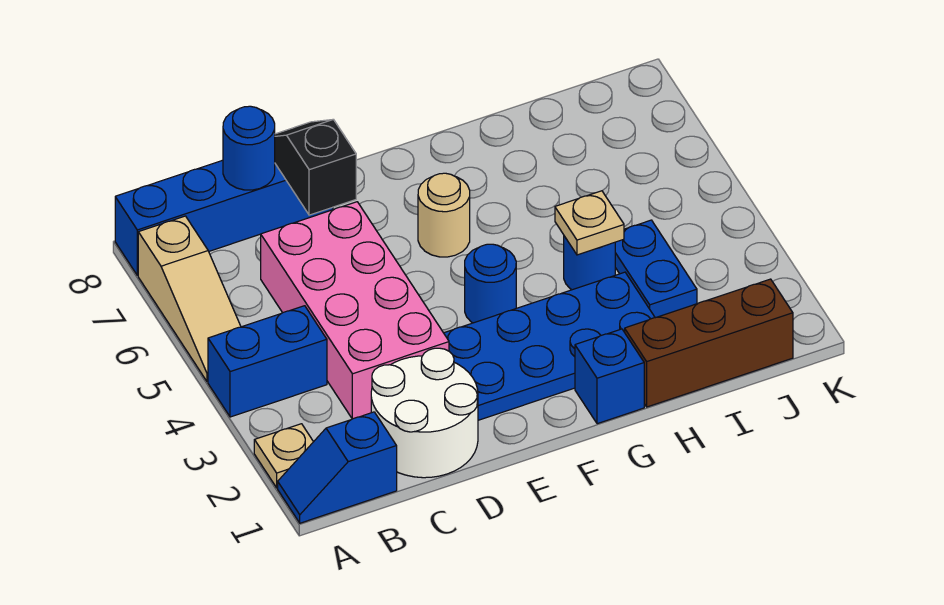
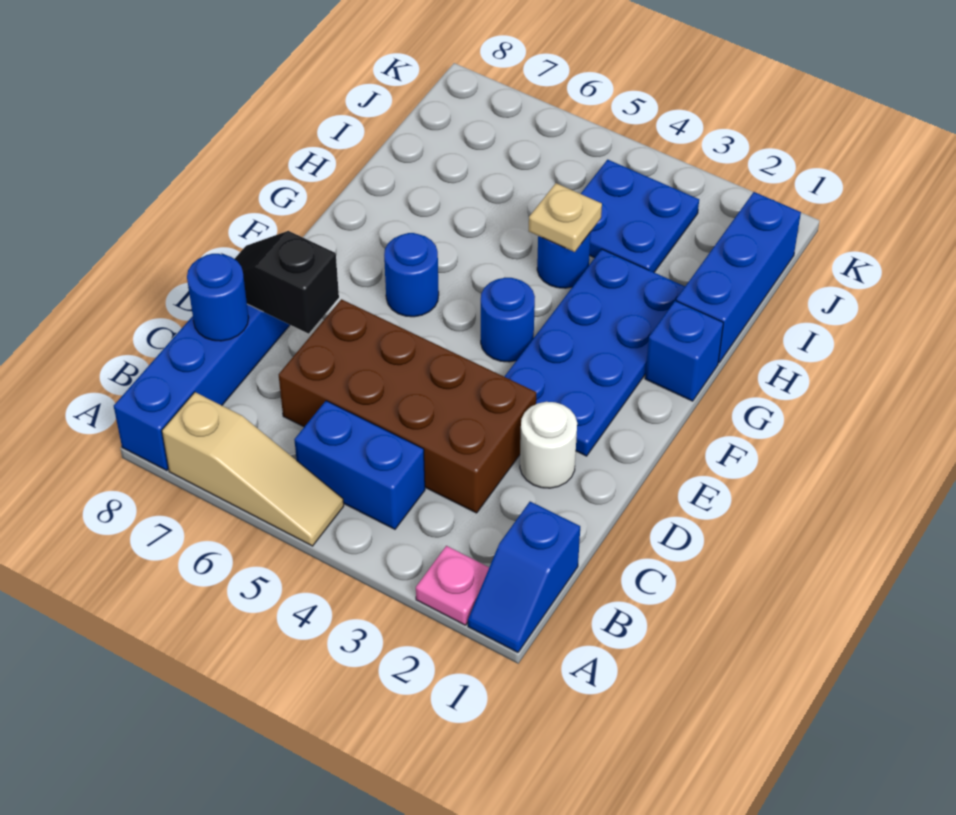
tan plate A2 level 1 -> pink plate A2 level 1
blue brick A4:B4 level 1 -> blue brick B4:B5 level 1
white round brick C1:D2 level 1 -> white round brick D2 level 1
pink brick C3:D6 level 1 -> brown brick C3:D6 level 1
tan round brick F6 level 1 -> blue round brick F6 level 1
brown brick H1:J1 level 1 -> blue brick H1:J1 level 1
blue plate I3:I4 level 1 -> blue plate I3:J4 level 1

